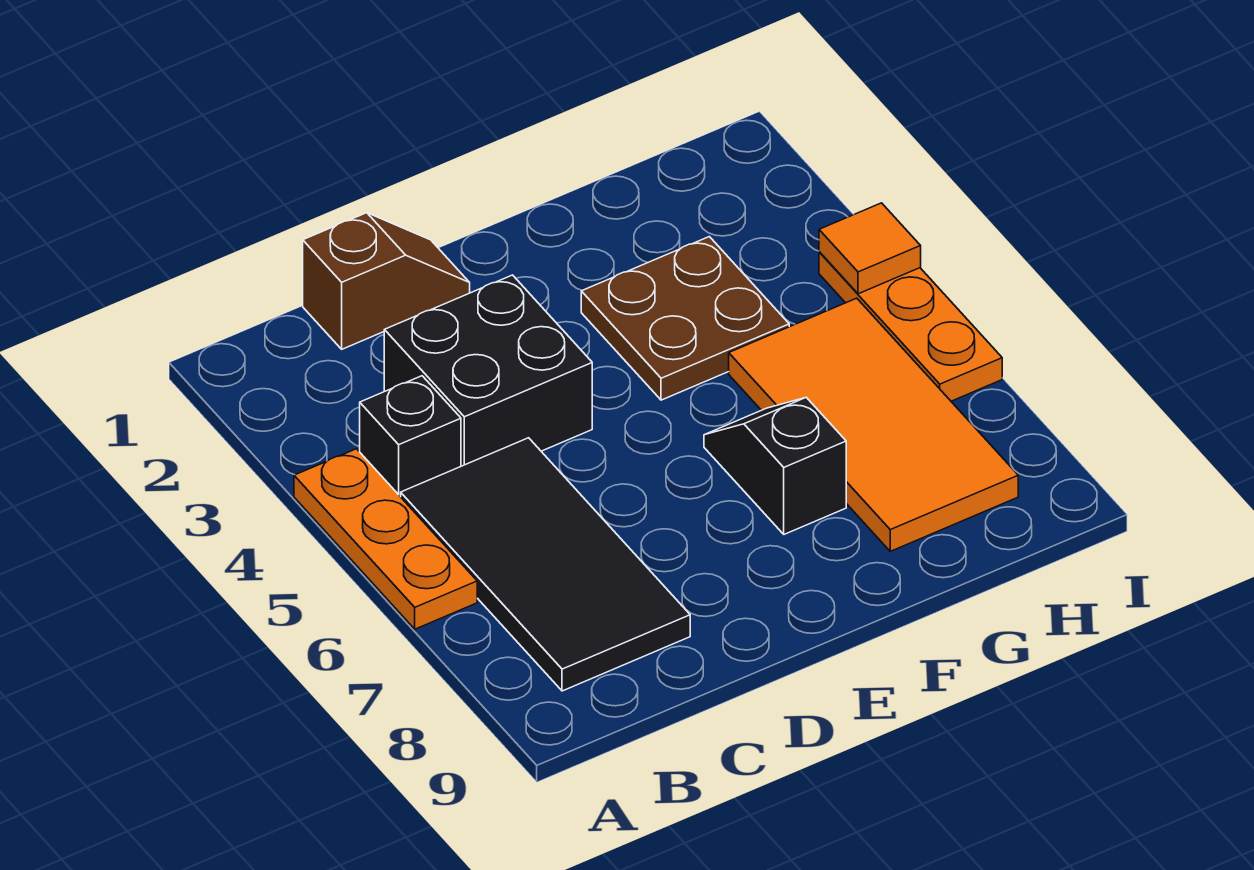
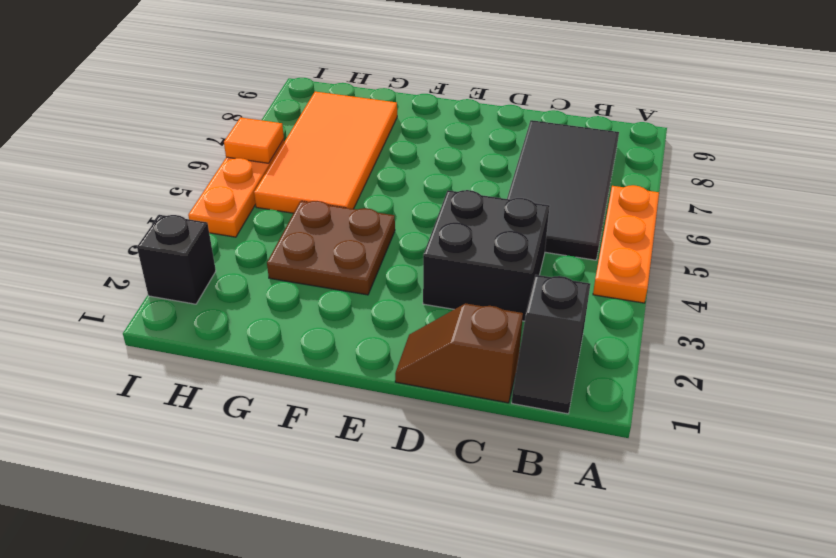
black brick B4 level 1 -> black brick I2 level 1
black slope F6:F7 level 1 top 7 -> black slope B1:B2 level 1 top 2
orange tile I4 level 2 -> orange tile I6 level 2

